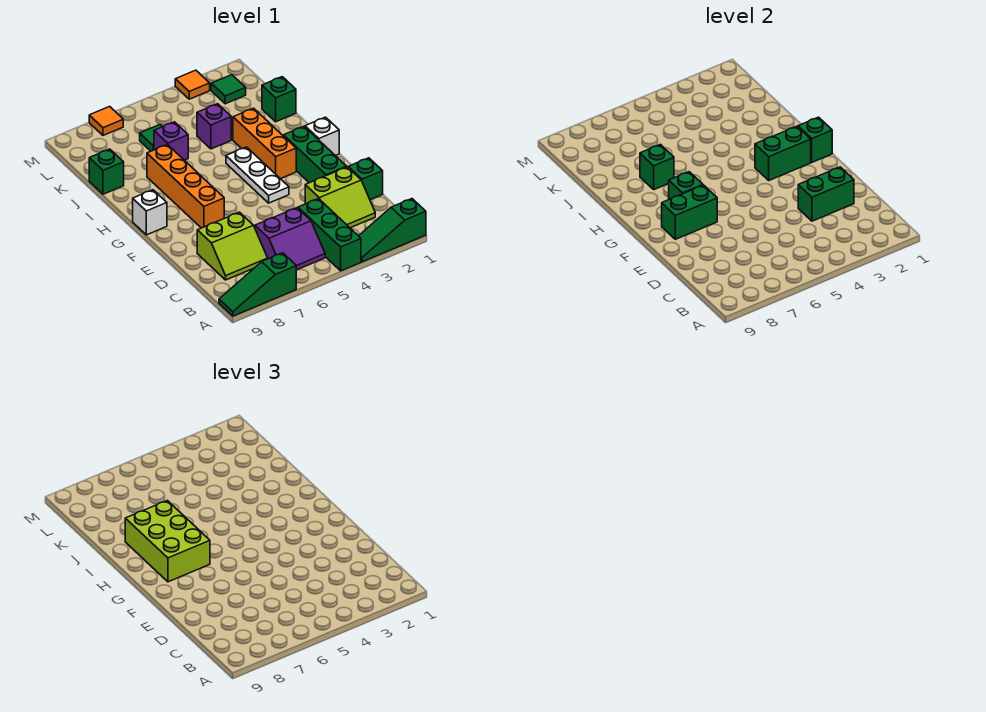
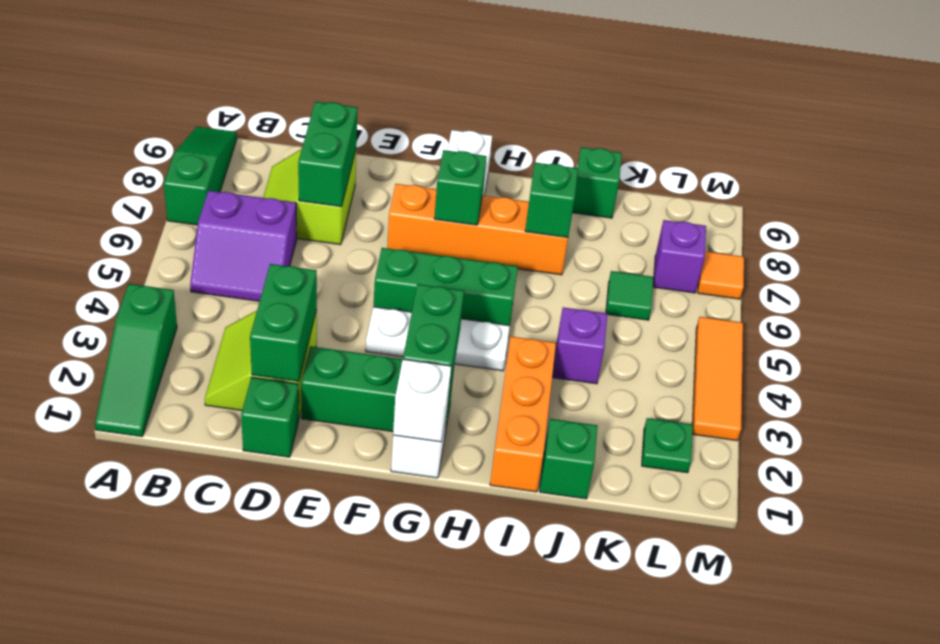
green slope A1:A3 level 1 top 1 -> green slope A1:A3 level 1 top 3
green brick A4:C4 level 1 -> green brick F5:H5 level 1
purple slope B5:C6 level 1 top C -> purple slope B5:C6 level 1 top 6
green brick F7:F8 level 2 -> green brick D7:D8 level 2
green brick G1 level 2 -> white brick G1 level 2
orange brick G3:I3 level 1 -> orange brick I1:I3 level 1
lime brick G7:I8 level 3 -> none
purple brick J6 level 1 -> purple brick L7 level 1
green tile L2 level 1 -> green plate L2 level 1
orange tile M3 level 1 -> orange tile M3:M5 level 1

